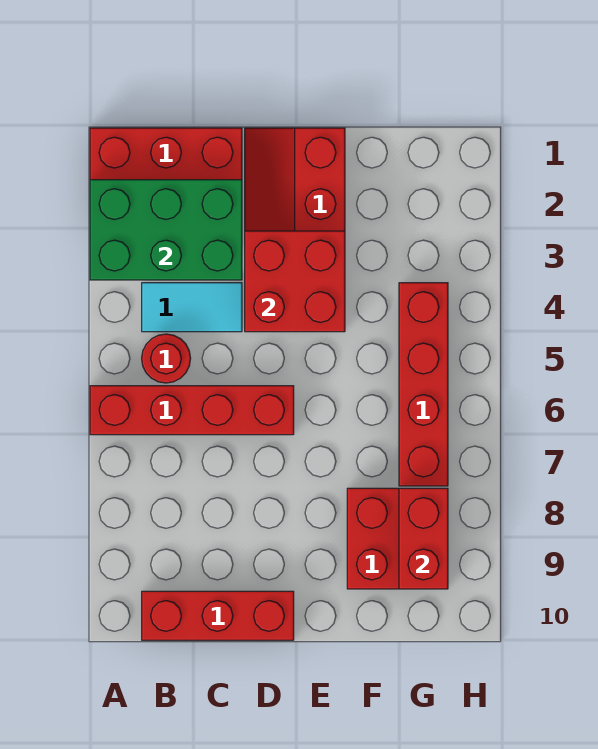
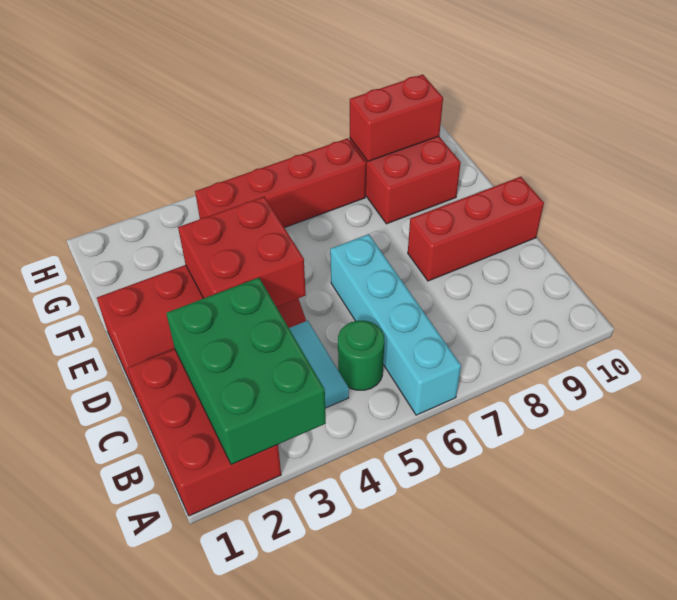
red brick A6:D6 level 1 -> cyan brick A6:D6 level 1
red round brick B5 level 1 -> green round brick B5 level 1
red brick B10:D10 level 1 -> red brick D8:D10 level 1

